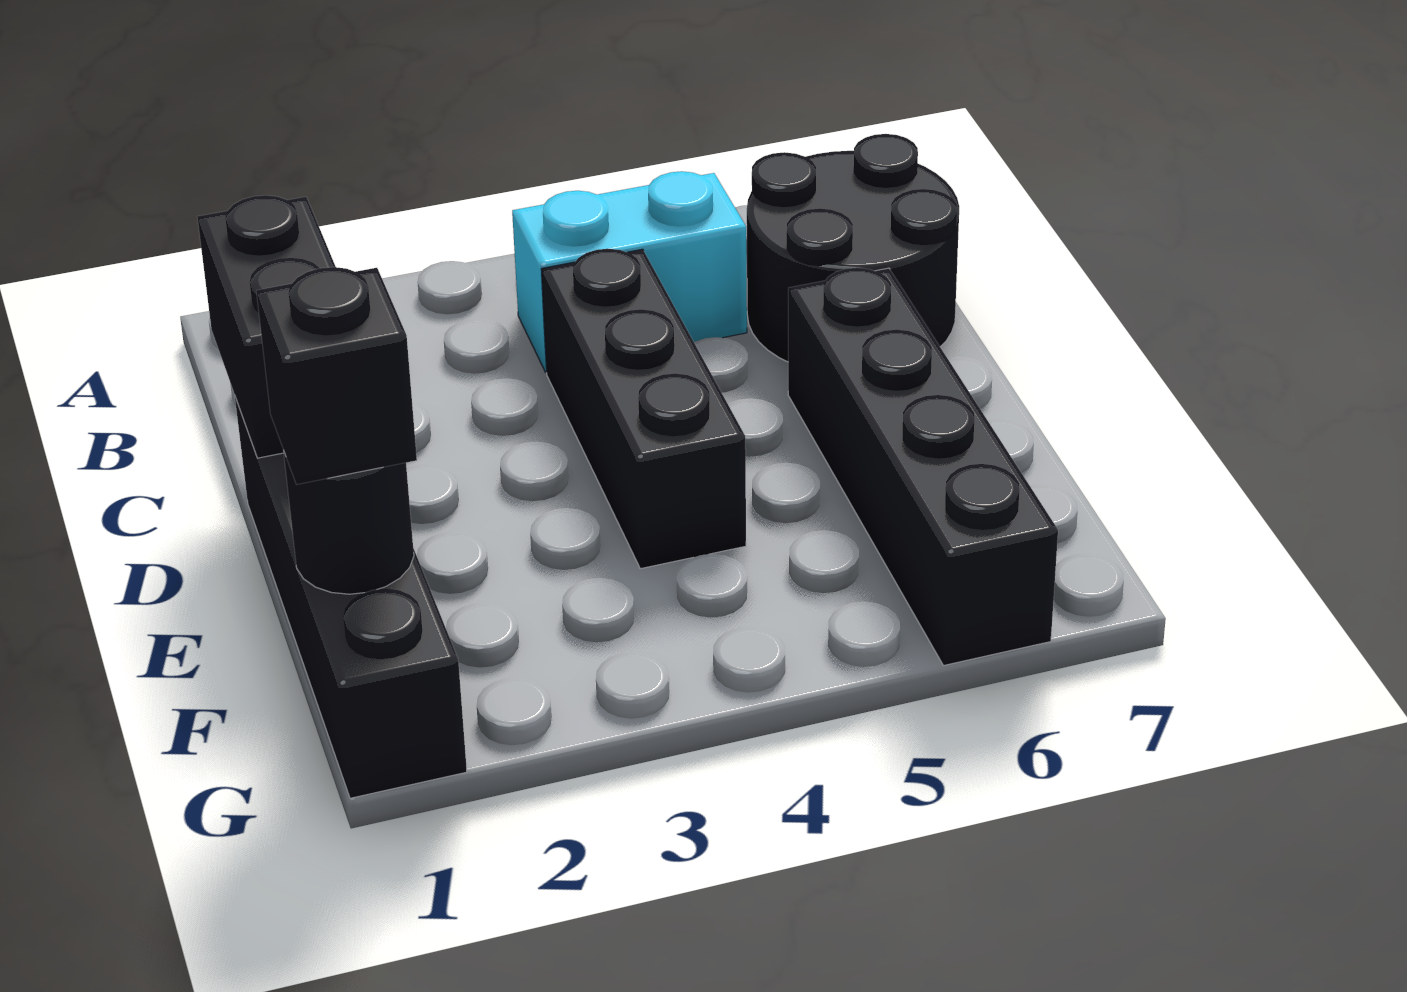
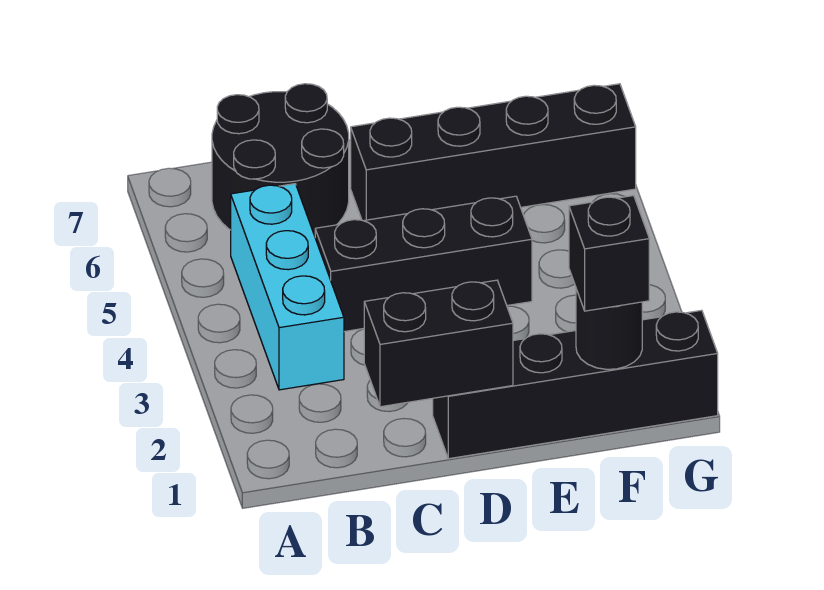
cyan brick B4:B5 level 1 -> cyan brick B3:B5 level 1

